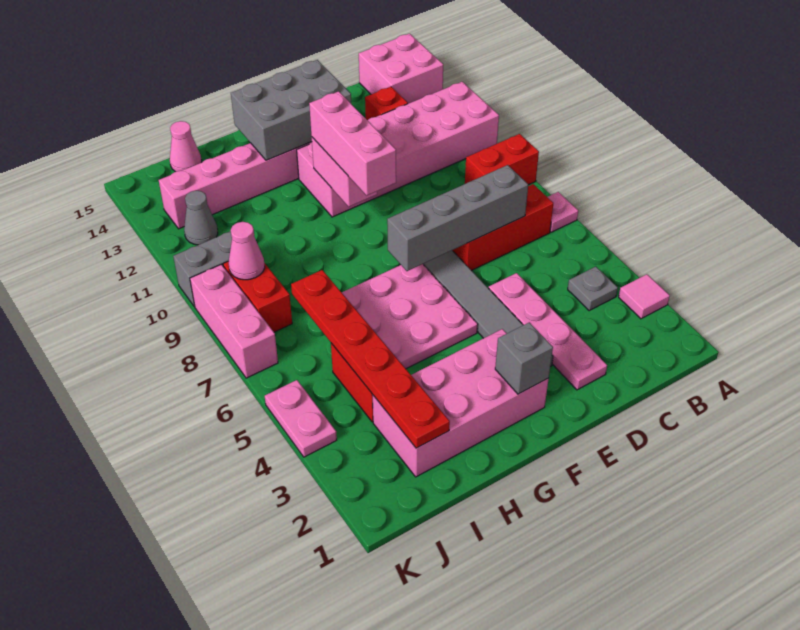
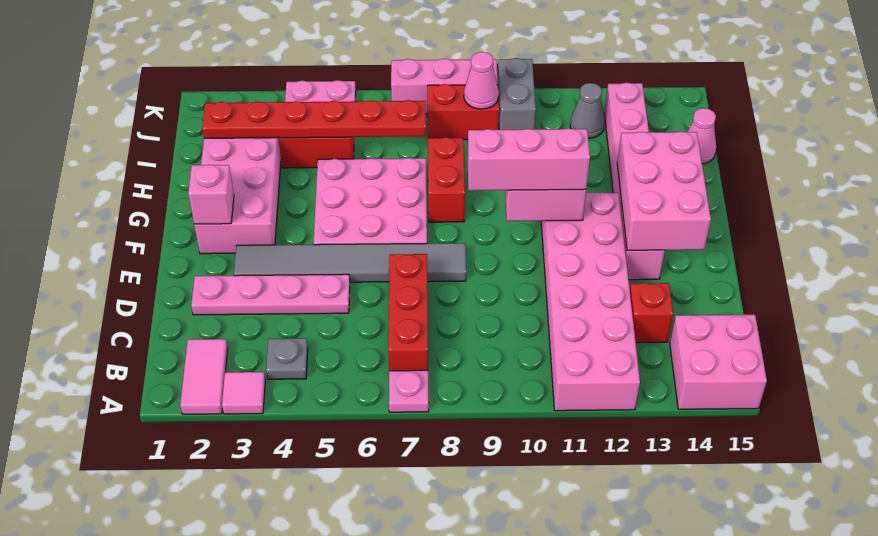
none -> pink tile A2:B2 level 1
red brick A9:B9 level 1 -> red brick G8:H8 level 1
grey brick C7:F7 level 2 -> none
grey brick E13:G14 level 2 -> pink brick E13:G14 level 2
grey brick F2 level 2 -> pink brick F2 level 2

